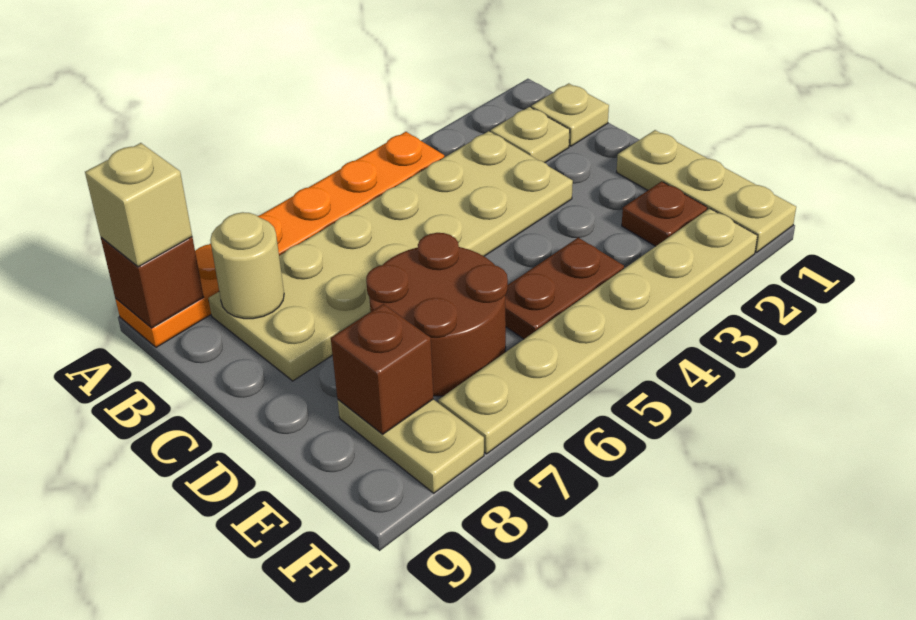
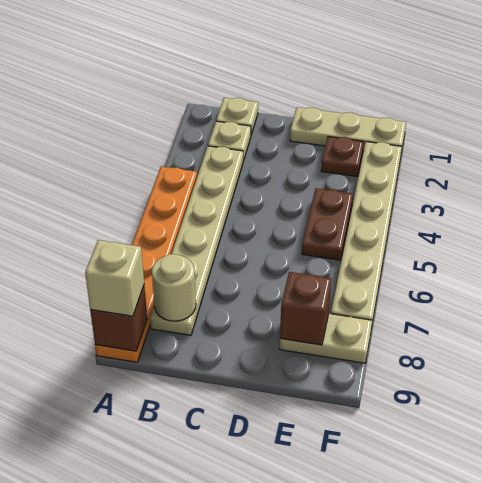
tan plate B3:C8 level 1 -> tan plate B3:B8 level 1
brown round brick D6:E7 level 1 -> none

